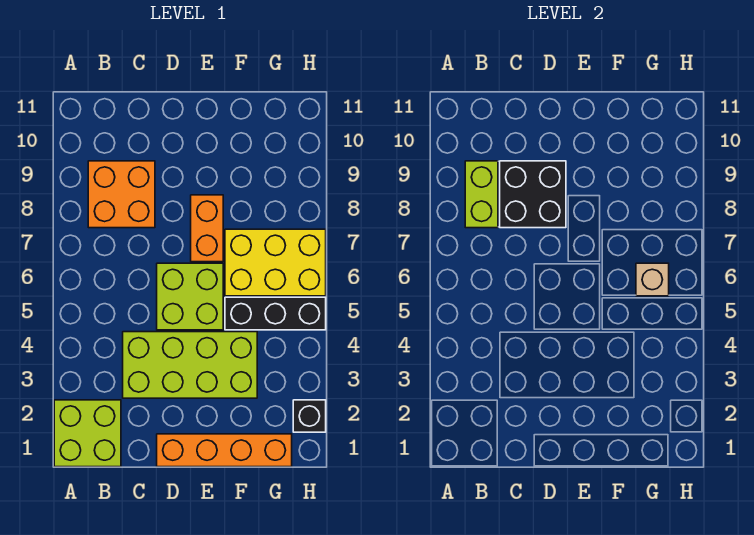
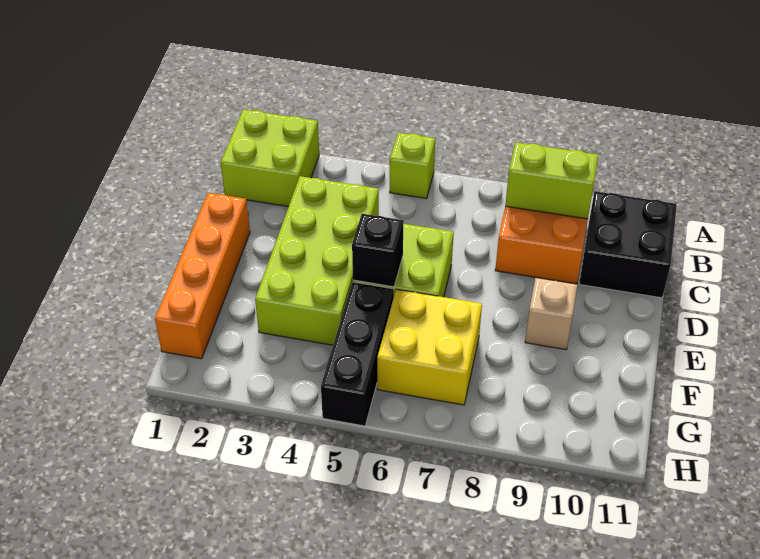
none -> lime brick A5 level 1
black brick C8:D9 level 2 -> black brick B10:C11 level 1
orange brick E7:E8 level 1 -> none
yellow brick F6:H7 level 1 -> yellow brick F6:G7 level 1
tan brick G6 level 2 -> tan brick E9 level 1
black brick H2 level 1 -> black brick E5 level 2

